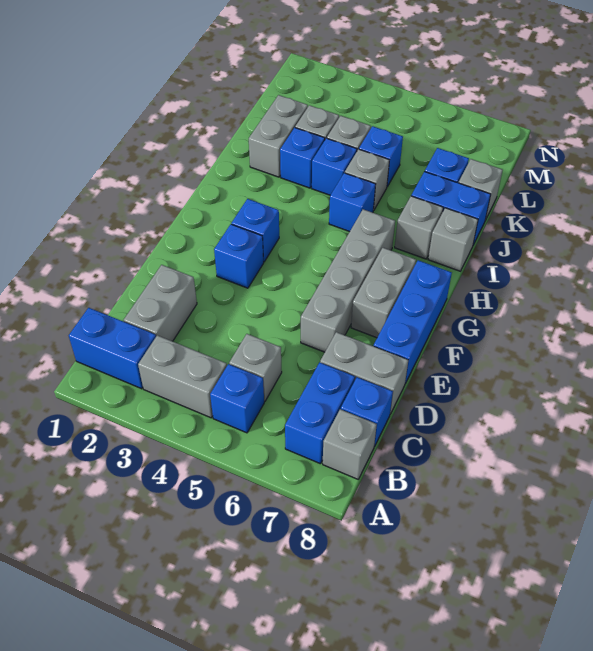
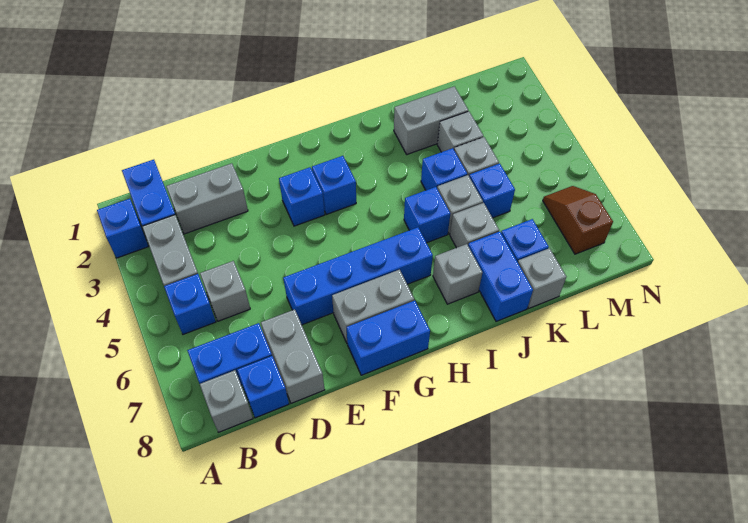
grey brick E6:H6 level 1 -> blue brick E6:H6 level 1
blue brick E8:G8 level 1 -> blue brick F8:G8 level 1
grey brick I8 level 1 -> grey brick J6 level 1
blue brick J3 level 1 -> blue brick A2 level 1
none -> brown slope M6:M7 level 1 top 7

